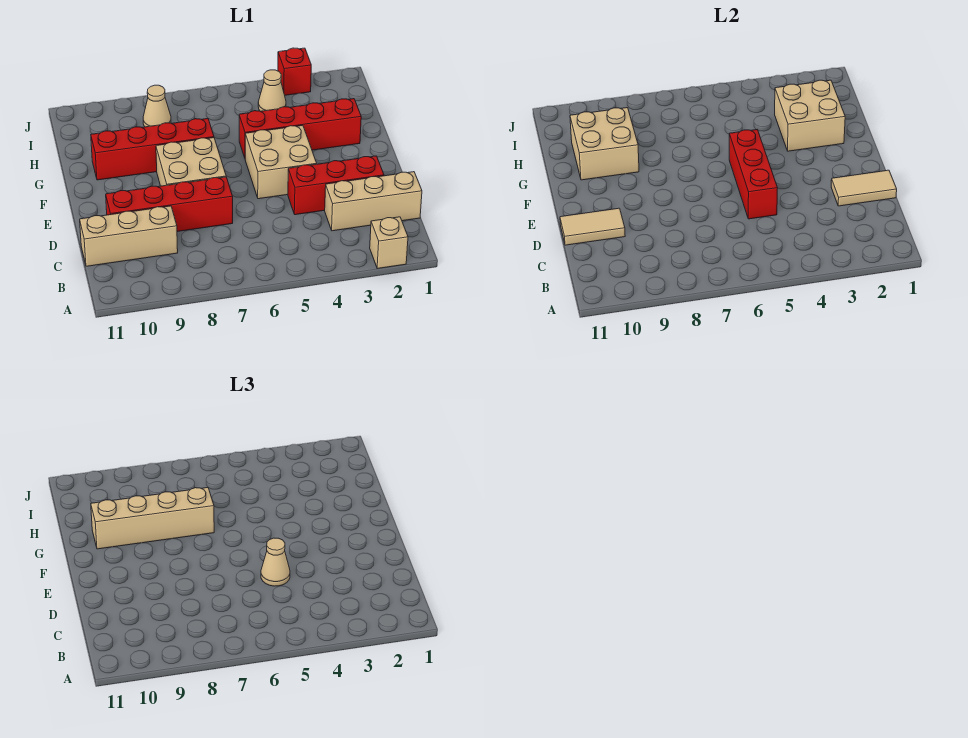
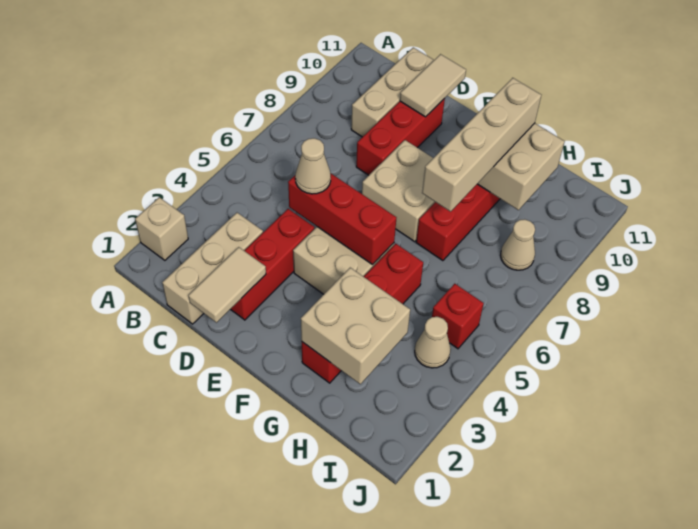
red brick D7:D10 level 1 -> red brick D8:D10 level 1
red brick J3 level 1 -> red brick I5 level 1

